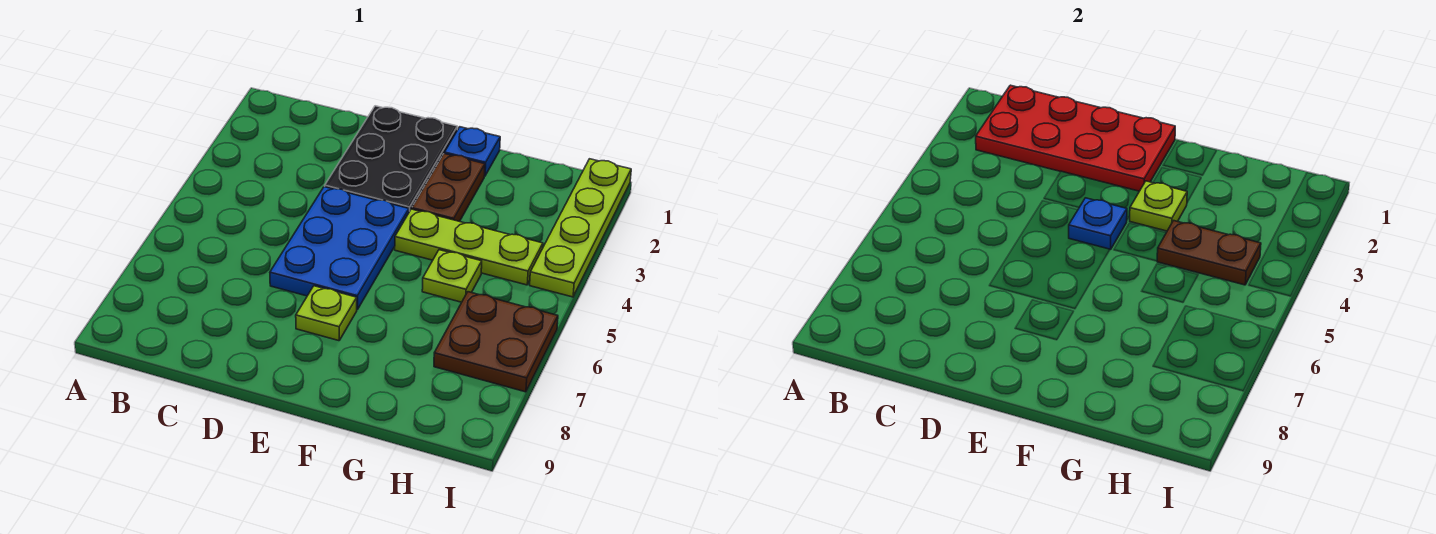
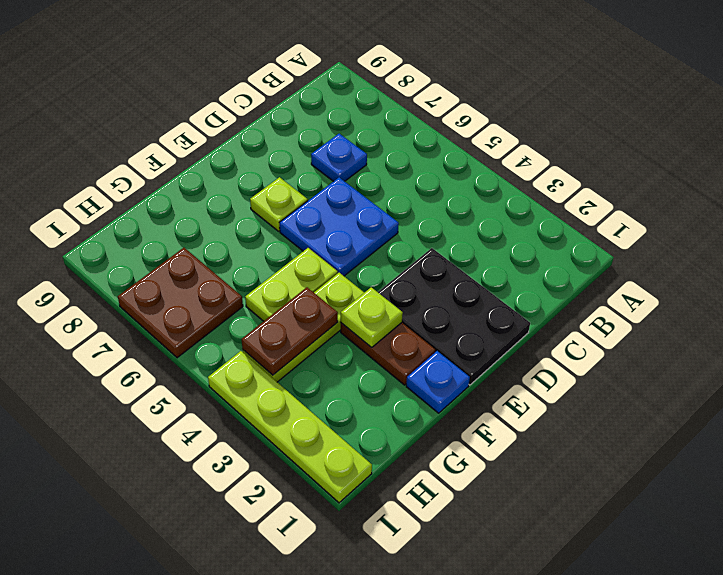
red plate B1:E2 level 2 -> none
blue plate D4:E6 level 1 -> blue plate D5:E6 level 1
blue plate E4 level 2 -> blue plate C7 level 1
lime plate G5 level 1 -> lime plate F5:G5 level 1

